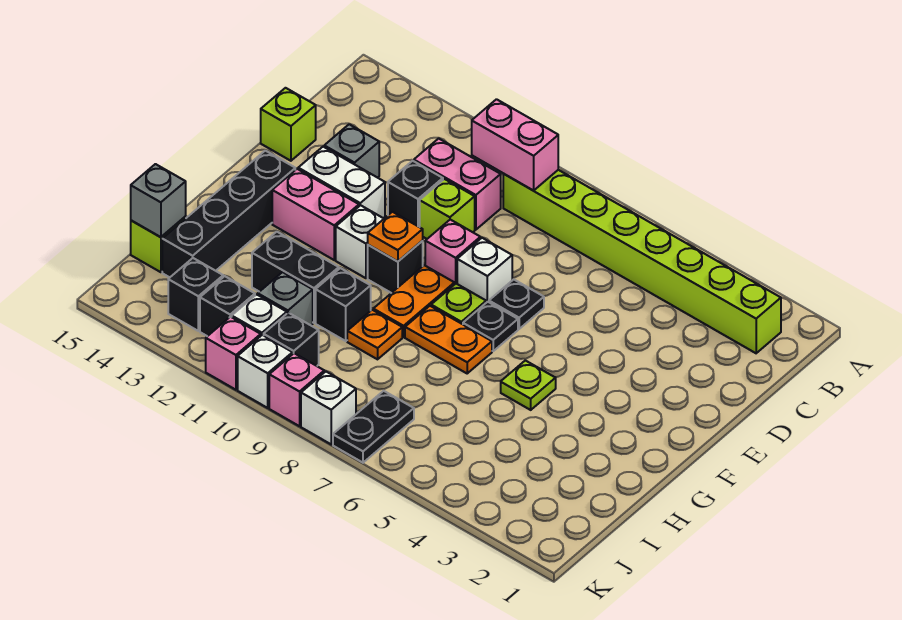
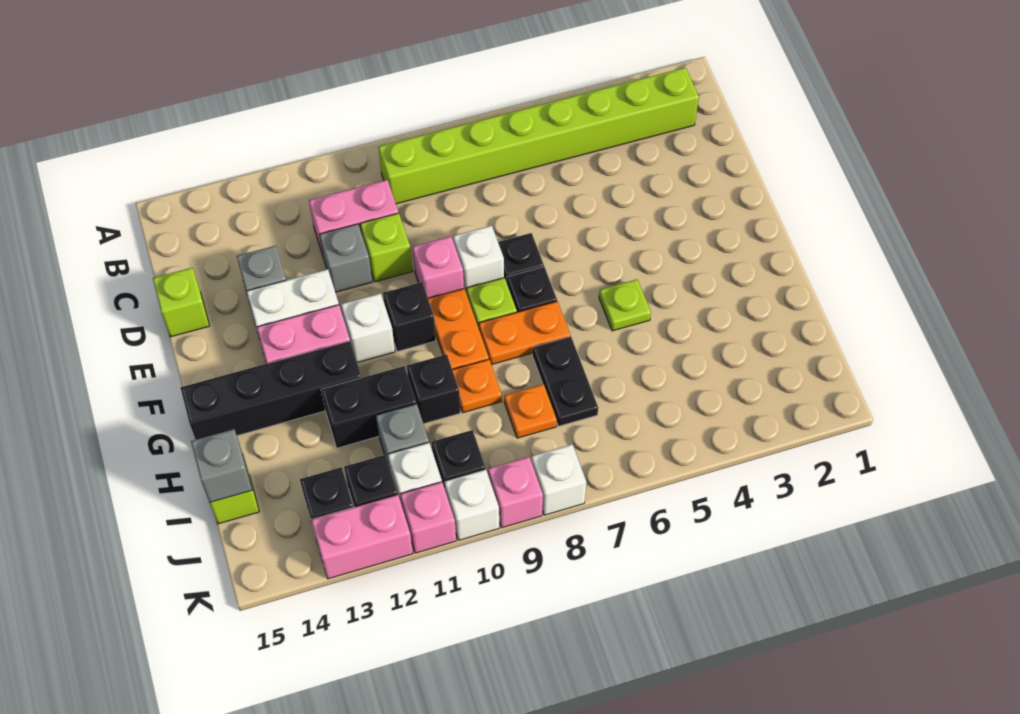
pink brick B9:B10 level 2 -> pink brick K12:K13 level 1
black brick D11 level 1 -> grey brick D11 level 1
orange plate F10 level 2 -> orange plate I8 level 1
black brick F14:I14 level 1 -> black brick G12:G15 level 1
black plate J7:K7 level 1 -> black plate H7:I7 level 1

